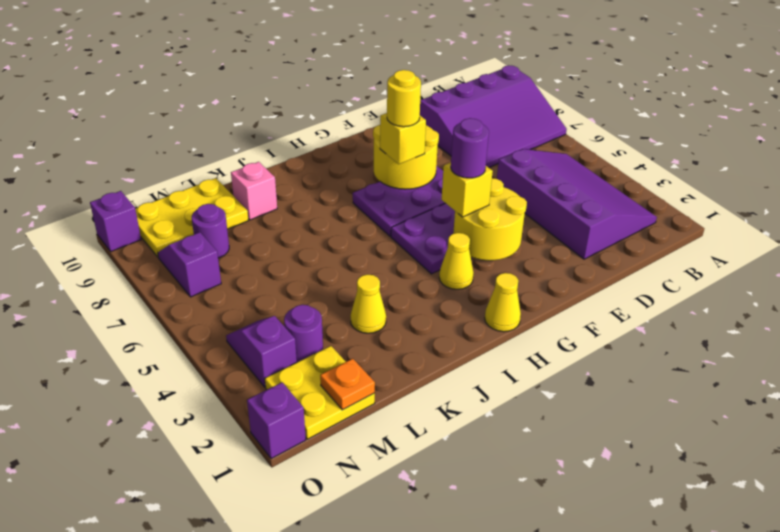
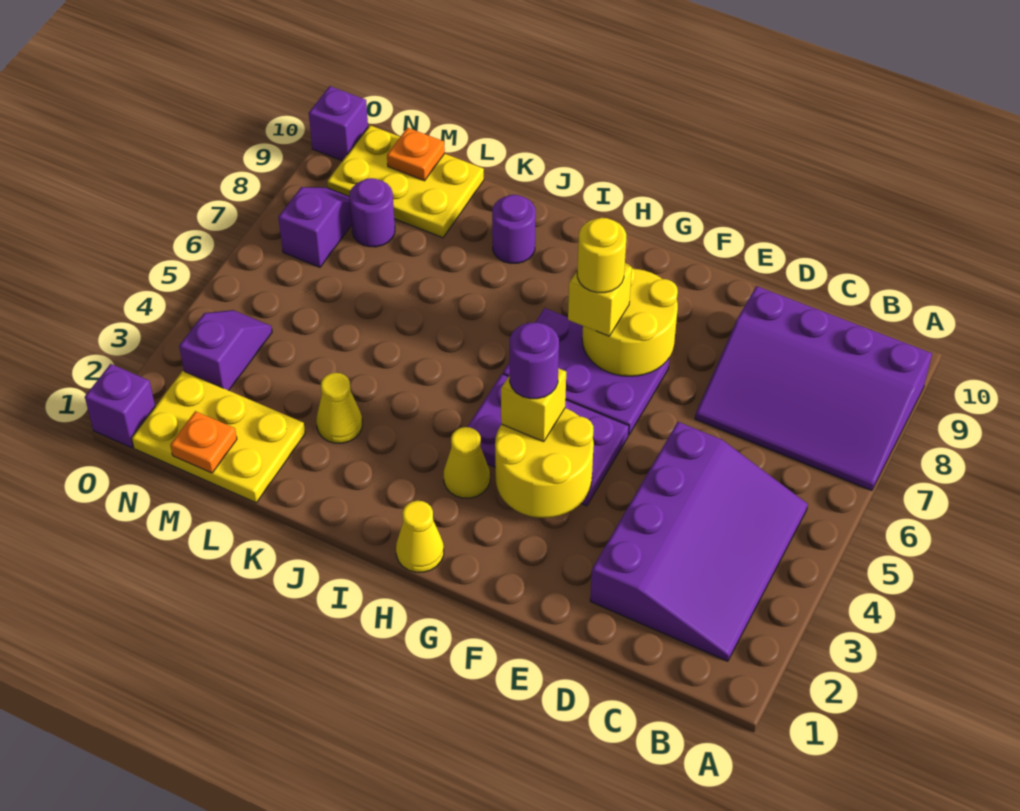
pink brick K9 level 1 -> none
yellow plate M1:N2 level 1 -> yellow plate L1:N2 level 1
purple round brick M3 level 1 -> purple round brick J9 level 1
none -> orange plate M10 level 2

